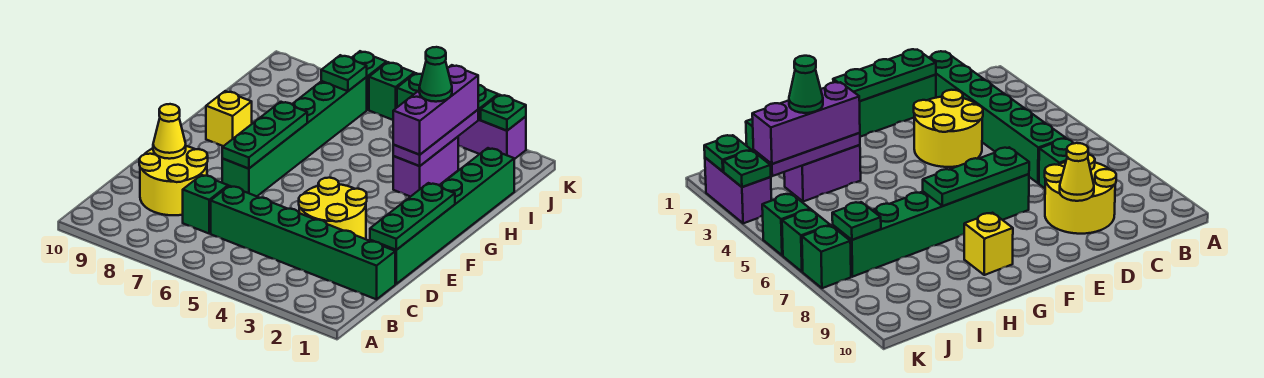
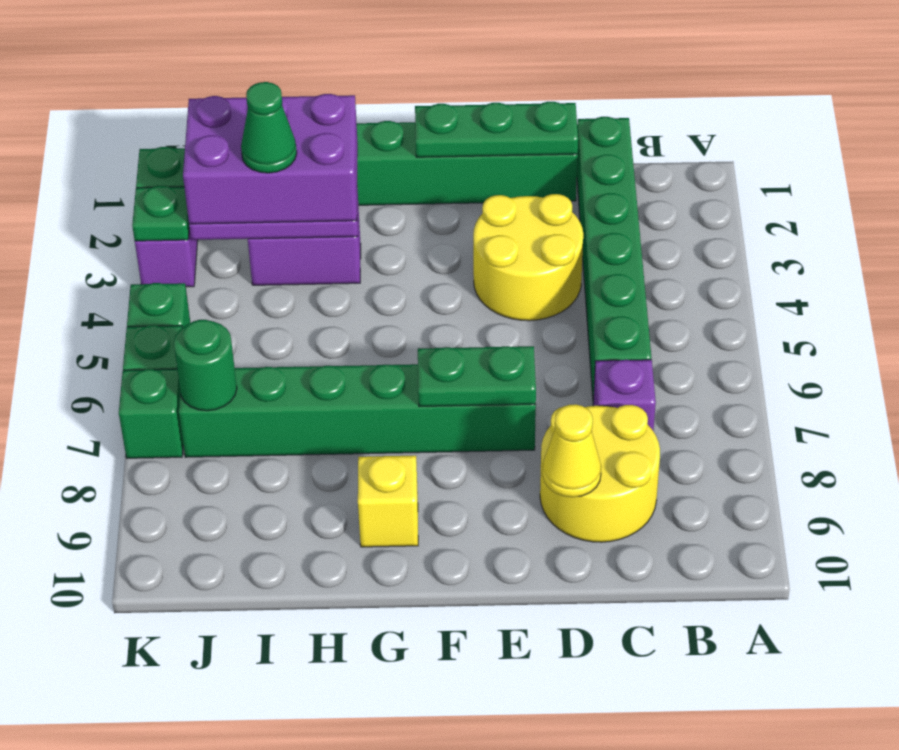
green brick C7 level 1 -> purple brick C7 level 1
green plate E7:G7 level 2 -> green plate E7:F7 level 2
purple brick H3:J3 level 3 -> purple brick H2:J3 level 3
green plate J7 level 2 -> green round brick J7 level 2

